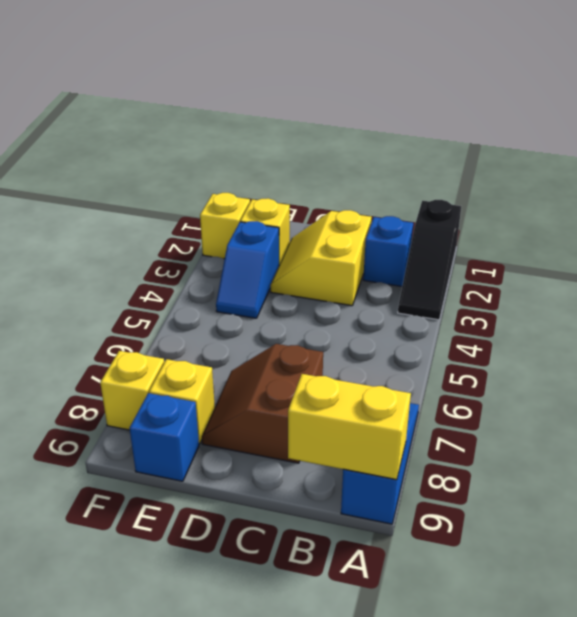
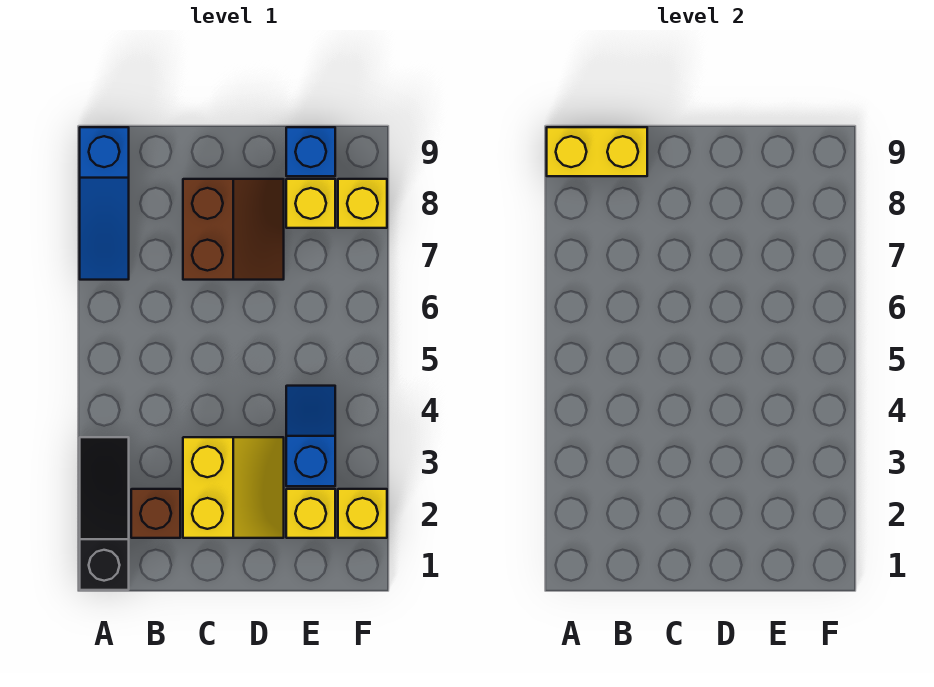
blue brick B2 level 1 -> brown brick B2 level 1

